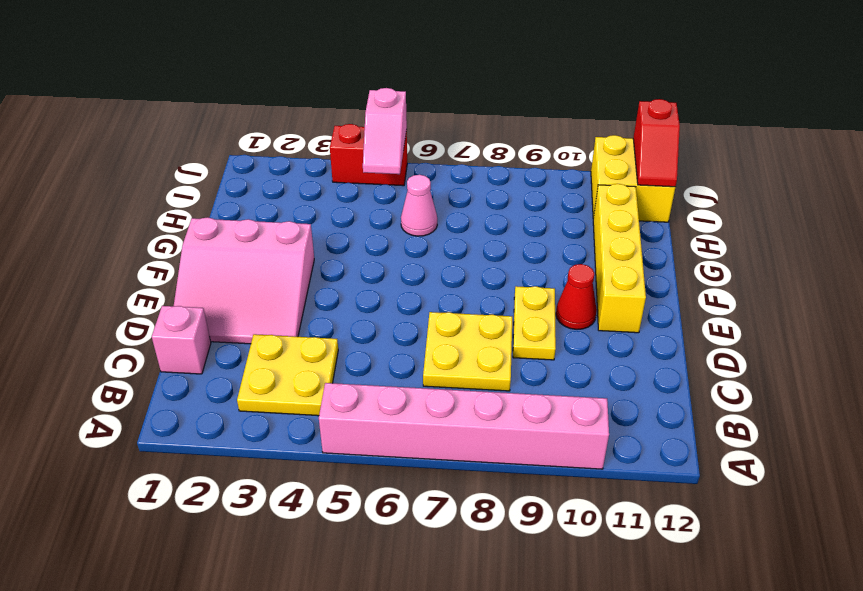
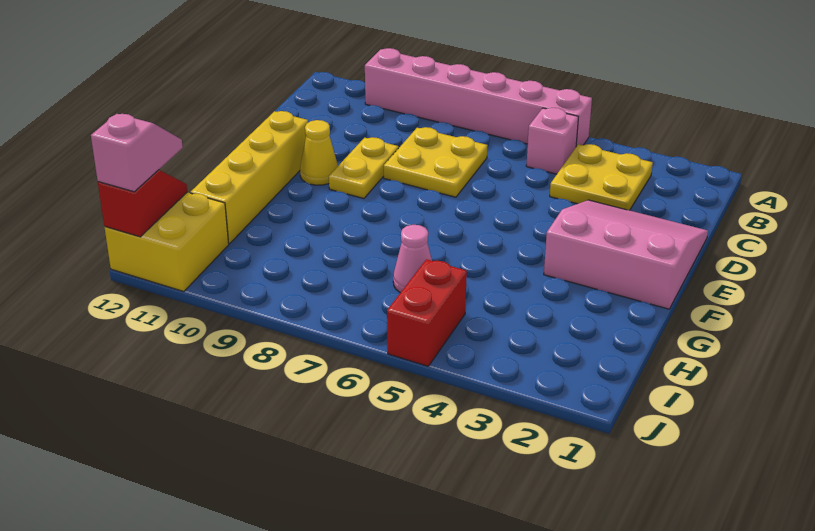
pink brick C1 level 1 -> pink brick B5 level 1
red cone E10 level 1 -> yellow cone E10 level 1
pink slope I5:J5 level 2 top J -> pink slope I12:J12 level 3 top J
red brick J4:J5 level 1 -> red brick I5:J5 level 1

